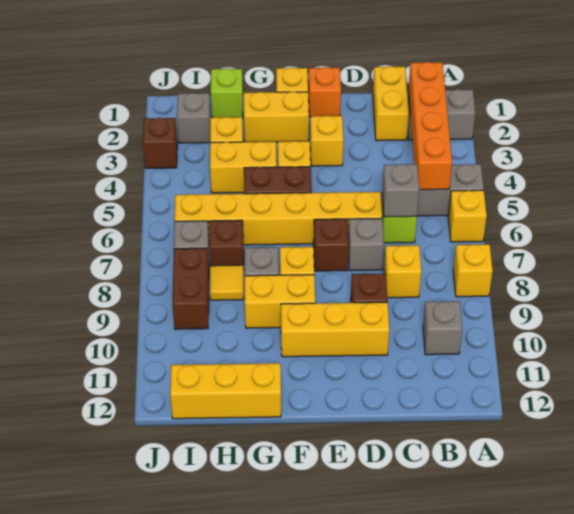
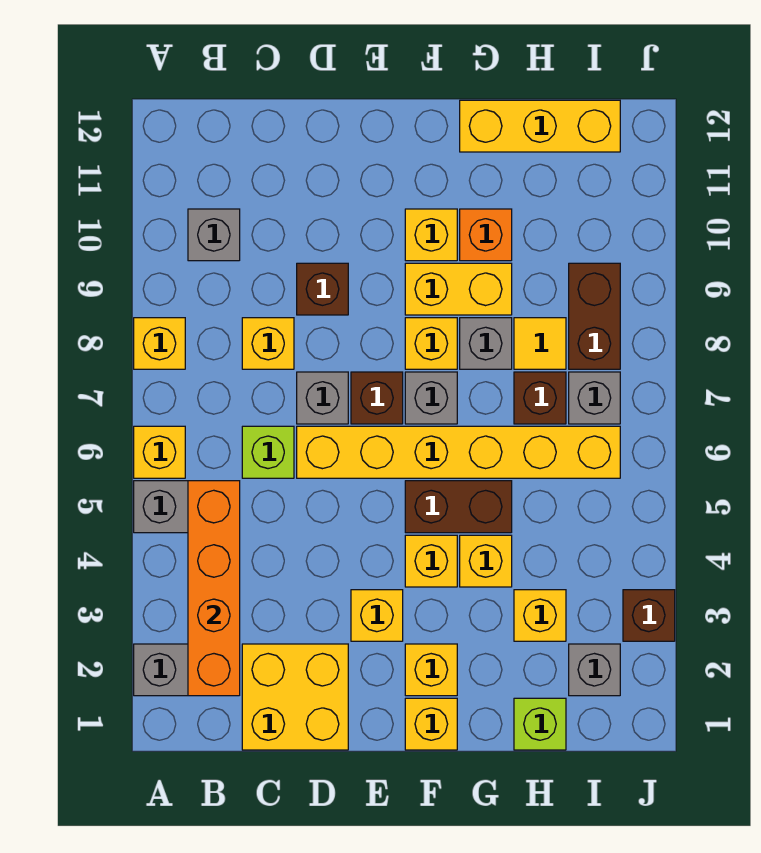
yellow brick C1:C2 level 1 -> yellow brick C1:D2 level 1
grey brick C6 level 2 -> grey brick F7 level 1
yellow brick D10:F10 level 1 -> yellow brick F10 level 1
orange brick E1 level 1 -> orange brick G10 level 1
yellow brick F2:G2 level 1 -> yellow brick F2 level 1
yellow brick G4:H4 level 1 -> yellow brick G4 level 1

